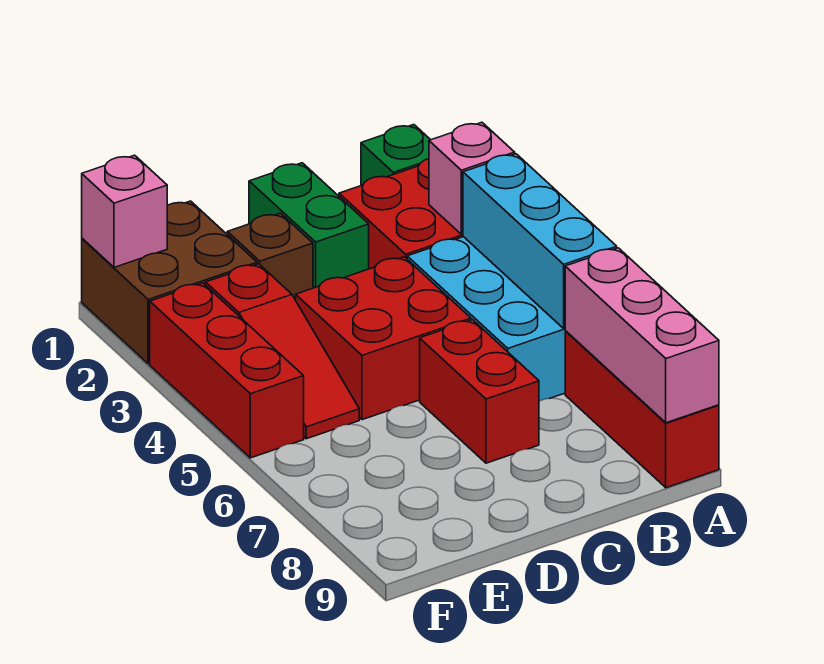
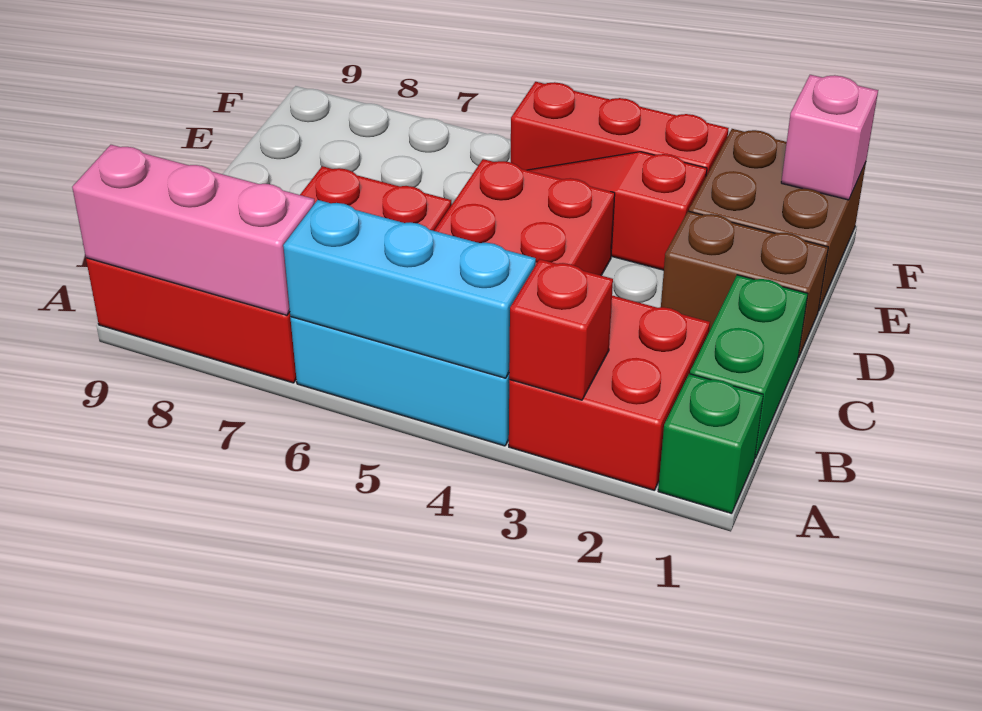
pink brick A3 level 2 -> red brick A3 level 2
green brick C1:C2 level 1 -> green brick B1:C1 level 1
brown brick D2 level 1 -> brown brick D1:D2 level 1

